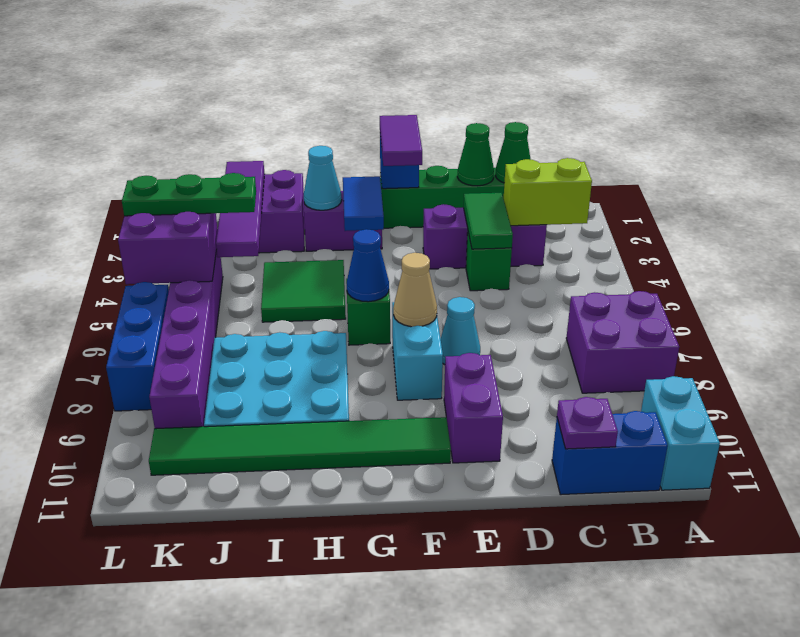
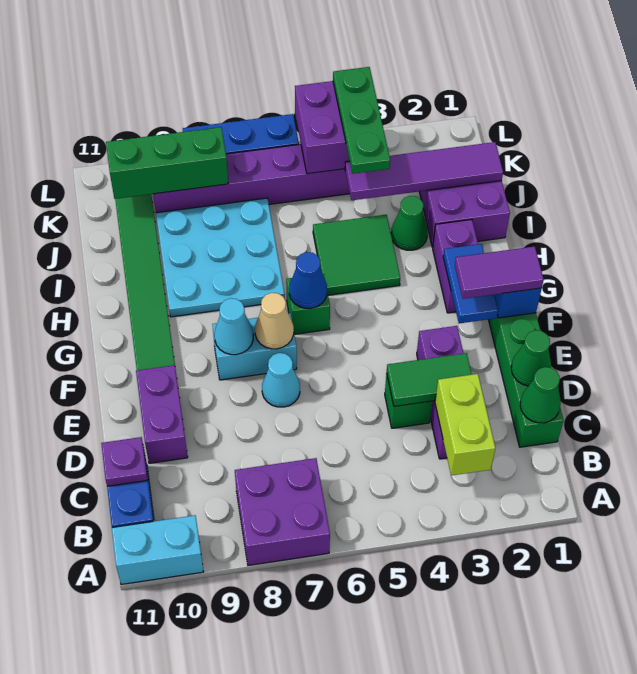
purple brick E9:E10 level 1 -> purple brick D10:E10 level 1
blue tile G2:G3 level 2 -> blue tile F2:G2 level 2
cyan cone H2 level 2 -> cyan cone F8 level 2
none -> green cone I3 level 1
none -> green brick K8:K10 level 2

